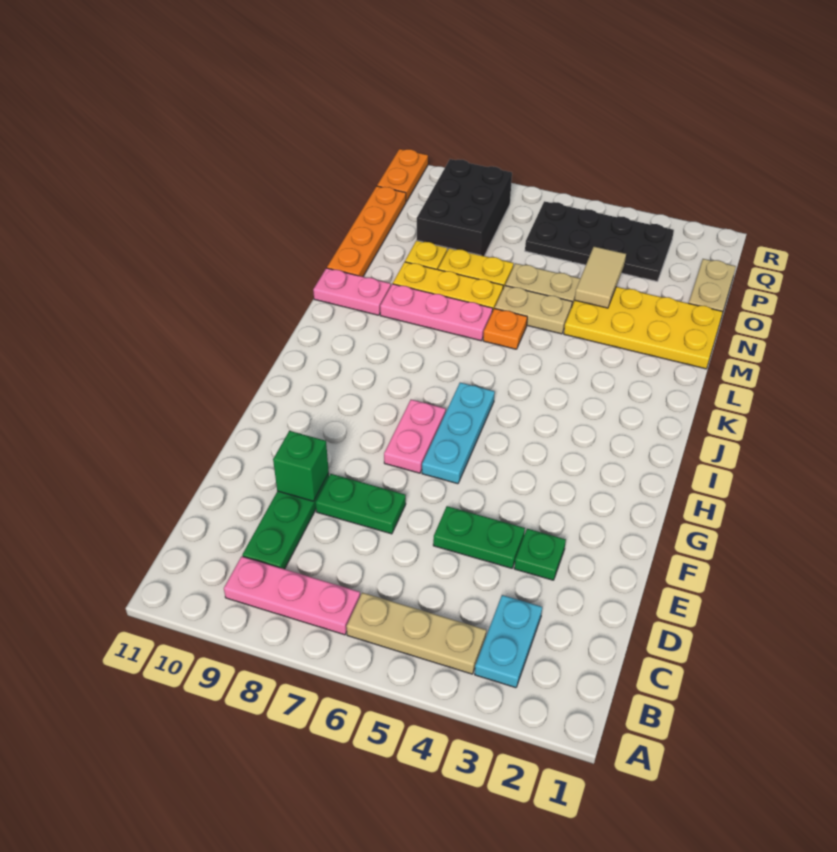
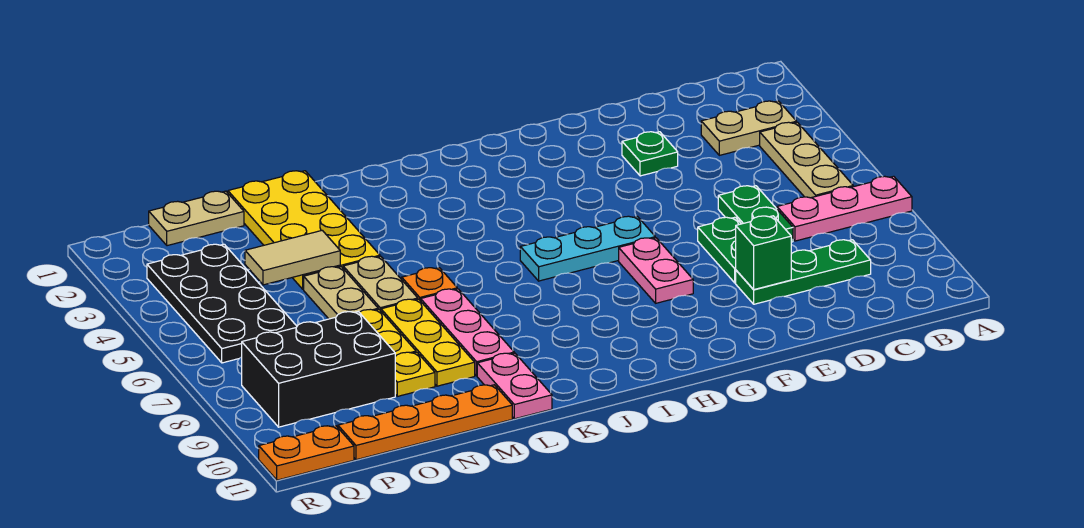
cyan plate B3:C3 level 1 -> tan plate B3:C3 level 1
pink plate B7:B9 level 1 -> pink plate A7:C7 level 1
green plate E4:E5 level 1 -> green plate D6:D7 level 1
pink plate G7:H7 level 1 -> pink plate G7:G8 level 1

